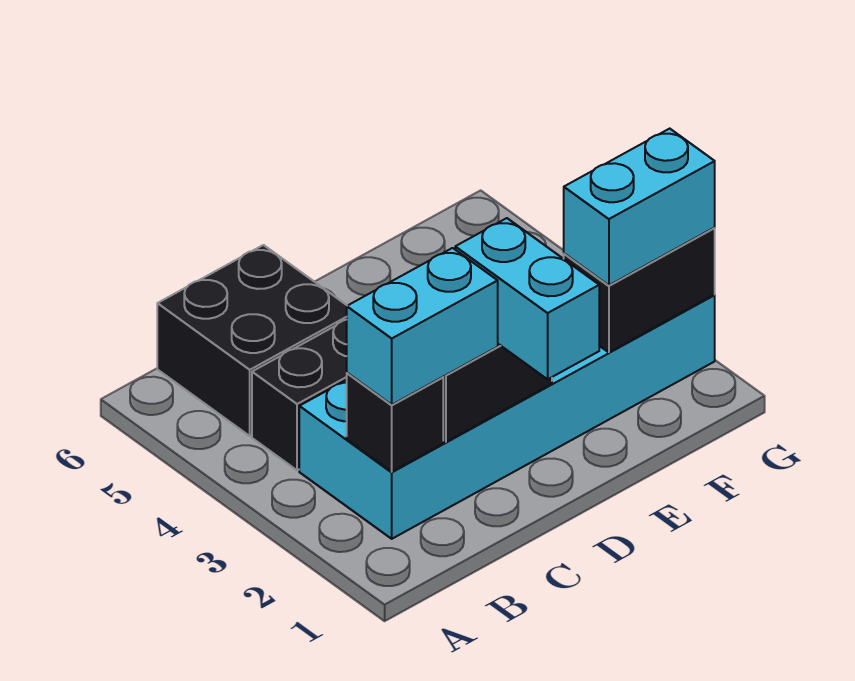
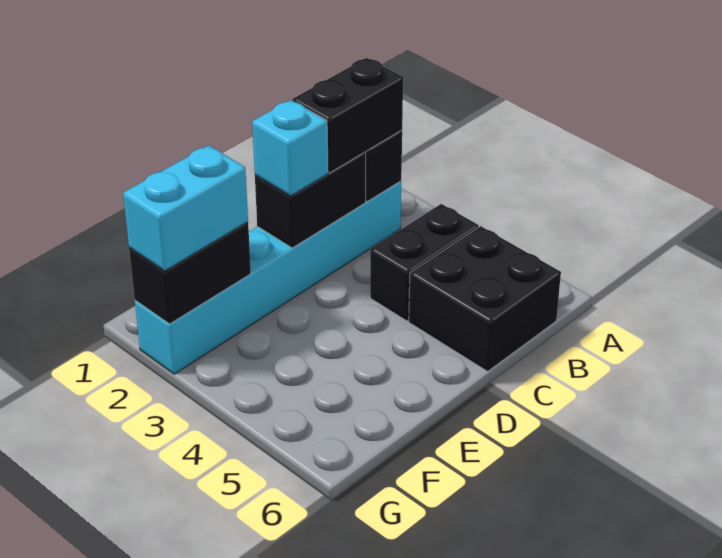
cyan brick B2:G3 level 1 -> cyan brick B2:G2 level 1
cyan brick B2:C2 level 3 -> black brick B2:C2 level 3
cyan brick D1:D2 level 3 -> cyan brick D2 level 3

